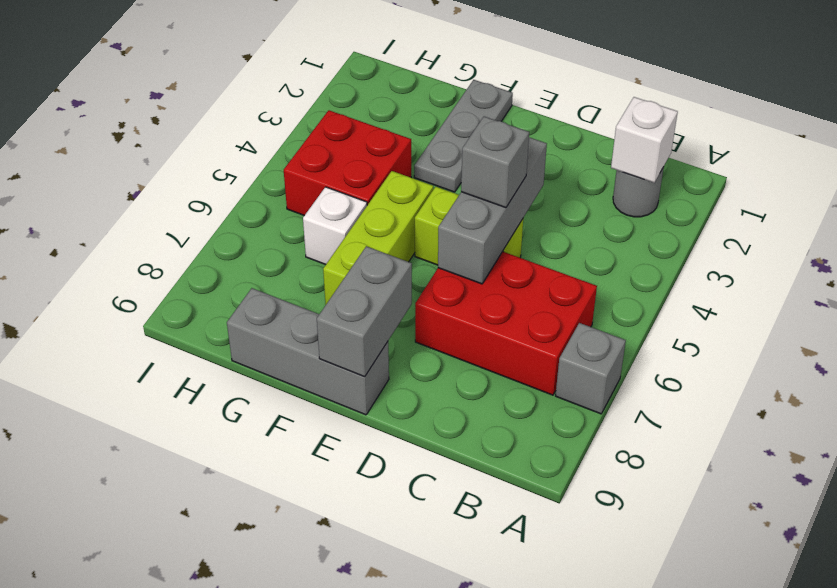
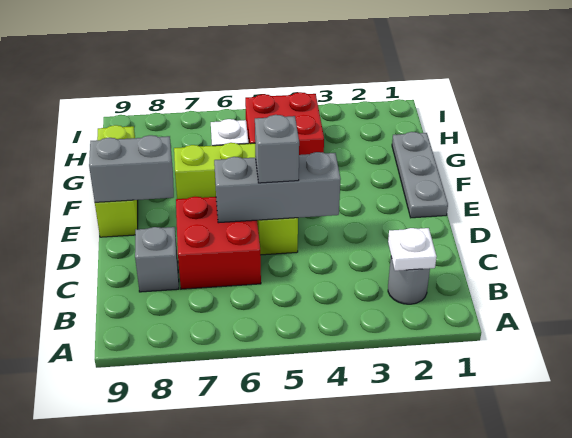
grey brick A7 level 1 -> grey brick C8 level 1
white brick B2 level 2 -> white plate B2 level 2
red brick B6:D7 level 1 -> red brick C6:D7 level 1
grey brick E9:G9 level 1 -> lime brick E9:G9 level 1
grey plate F1:F3 level 1 -> grey plate E1:G1 level 1

